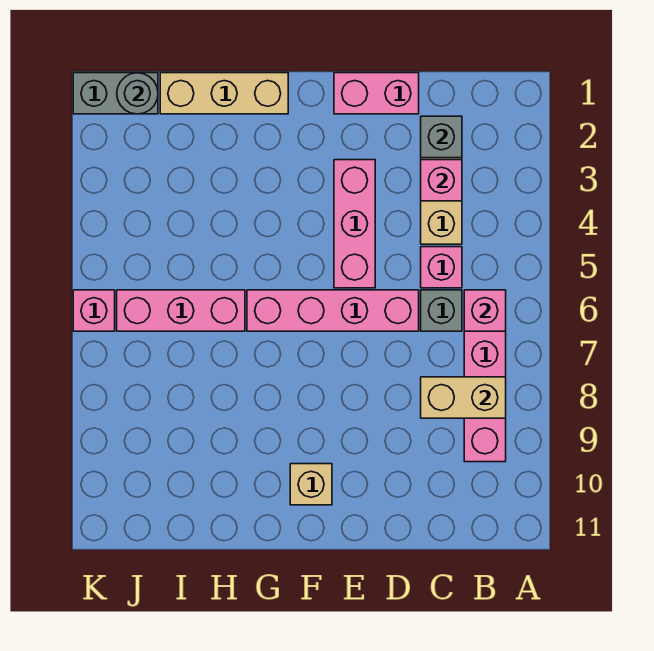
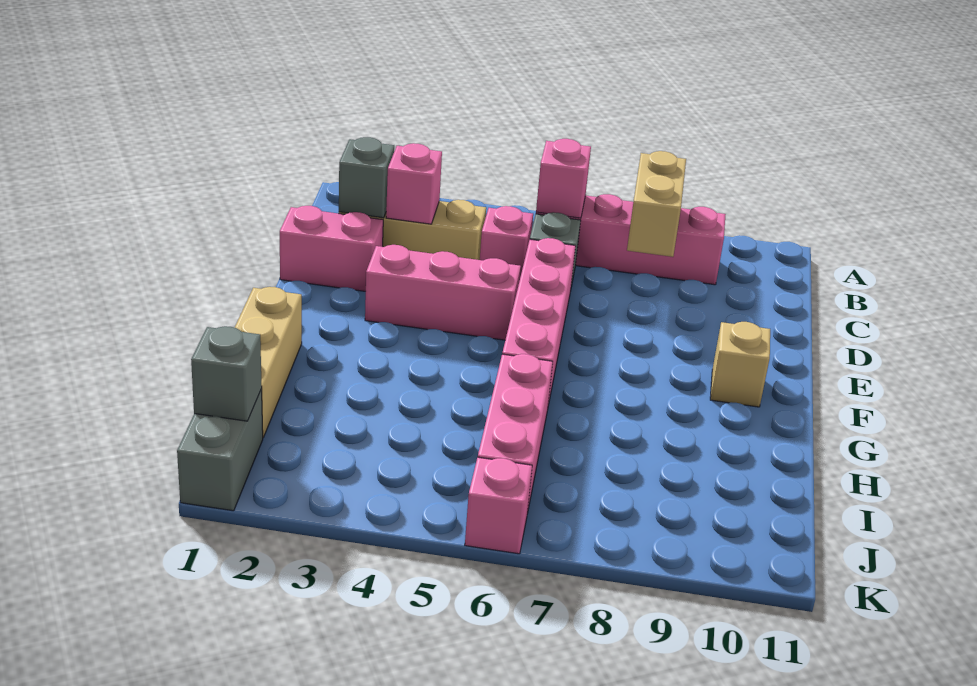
pink brick D1:E1 level 1 -> pink brick D1:D2 level 1
grey round brick J1 level 2 -> grey brick J1 level 2

